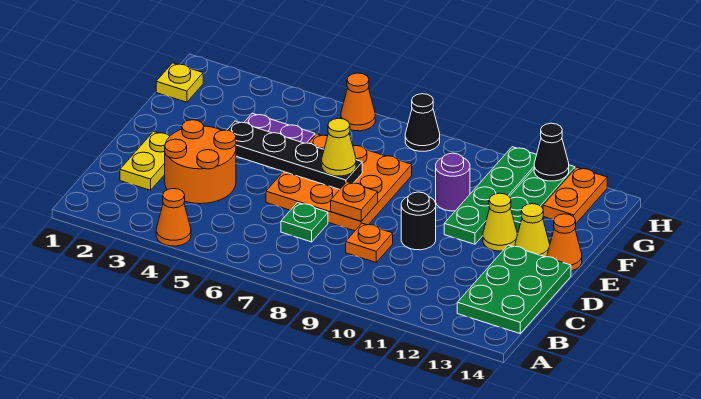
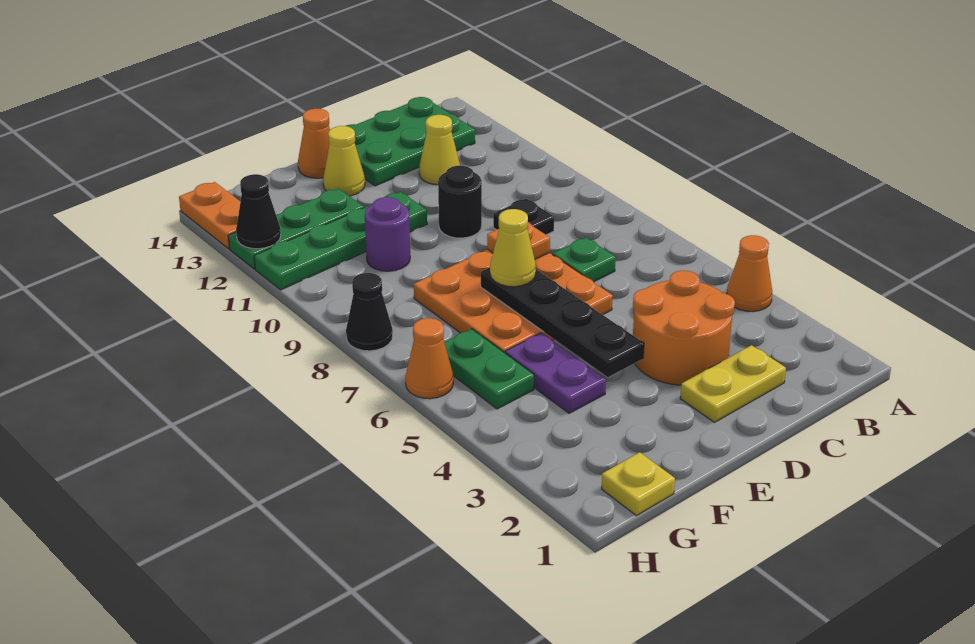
orange plate C9 level 1 -> black plate C9 level 1
yellow cone E12 level 1 -> yellow cone C12 level 1
none -> green plate G5:G6 level 1
orange plate G13:H13 level 1 -> orange plate H13:H14 level 1

